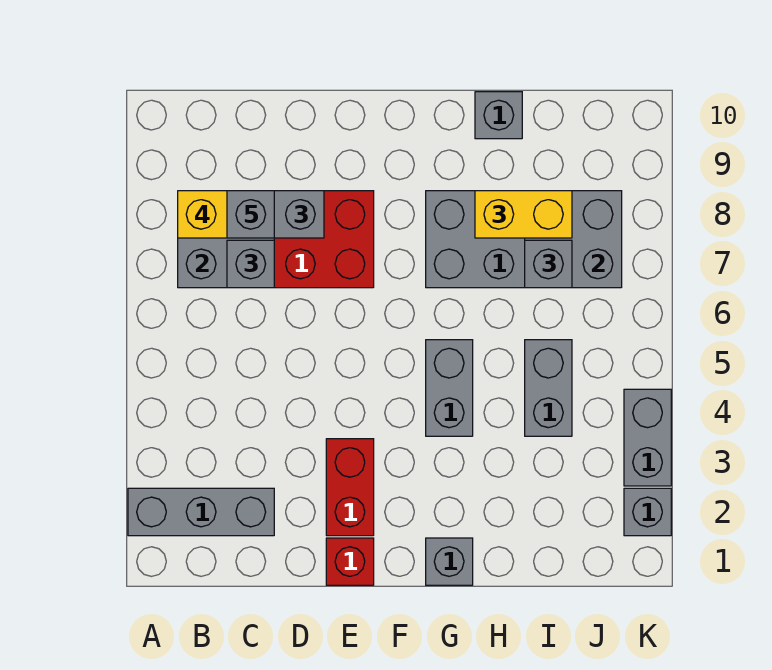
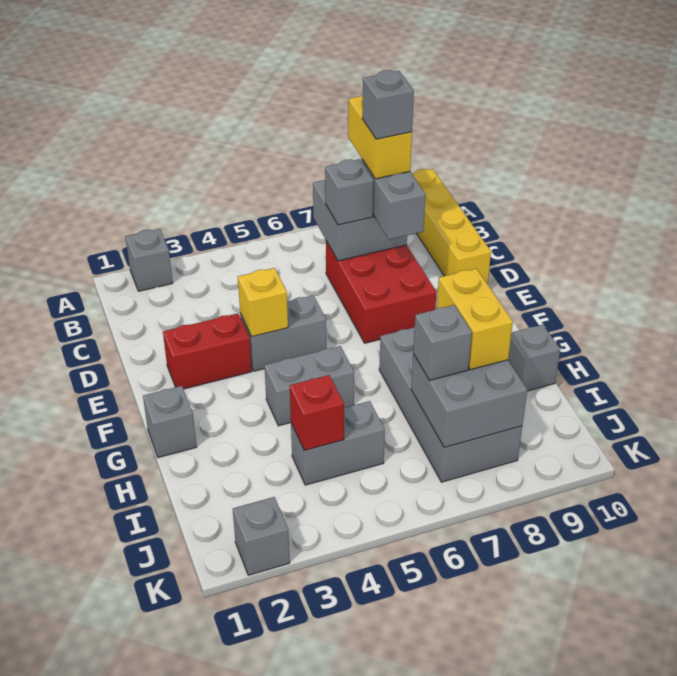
grey brick A2:C2 level 1 -> grey brick A2 level 1
none -> yellow brick A10:D10 level 1
red brick E1 level 1 -> red brick I4 level 2
none -> yellow brick E4 level 2
grey brick K3:K4 level 1 -> grey brick E4:E5 level 1

